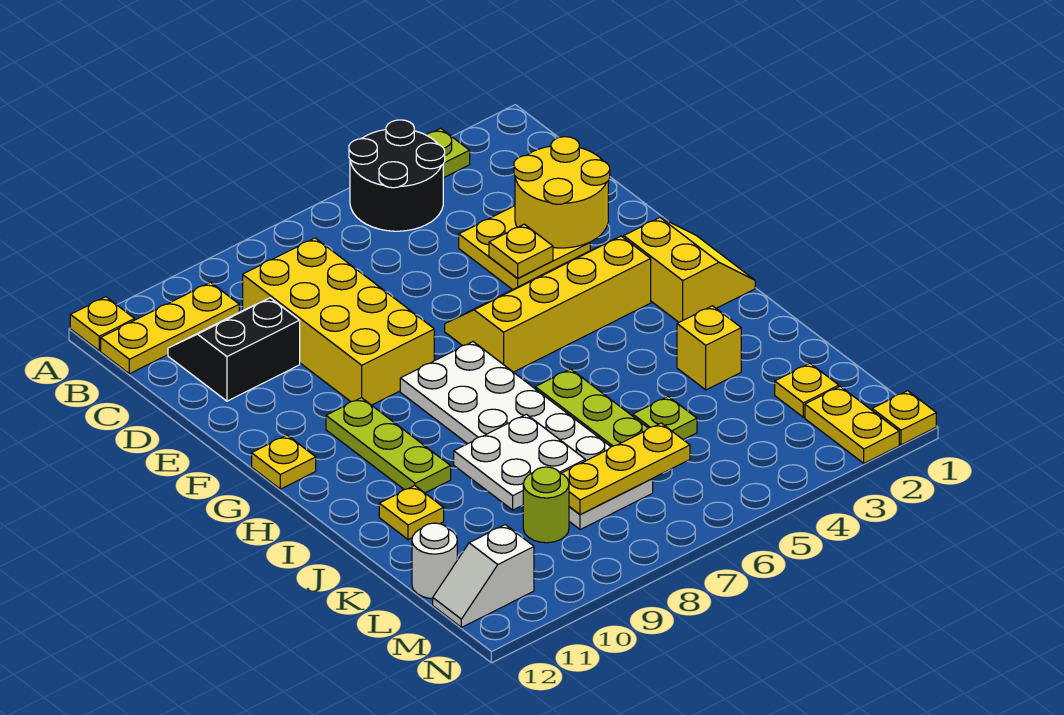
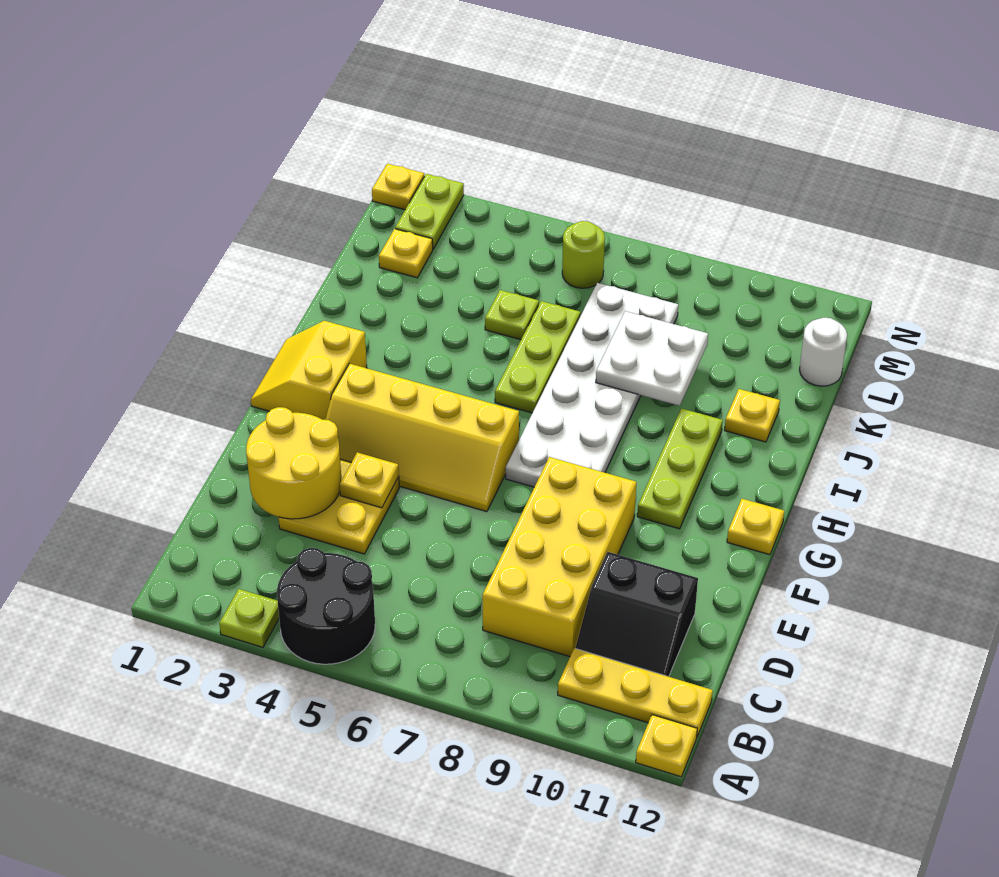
yellow brick J3 level 1 -> none
yellow plate L6:L8 level 2 -> none
lime round brick L9 level 1 -> lime round brick M6 level 1
yellow plate M2:N2 level 1 -> lime plate M2:N2 level 1
white slope M11:M12 level 1 top 11 -> none

